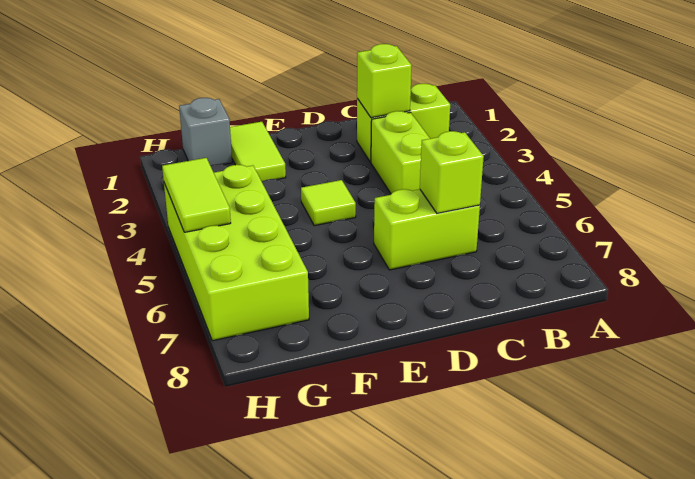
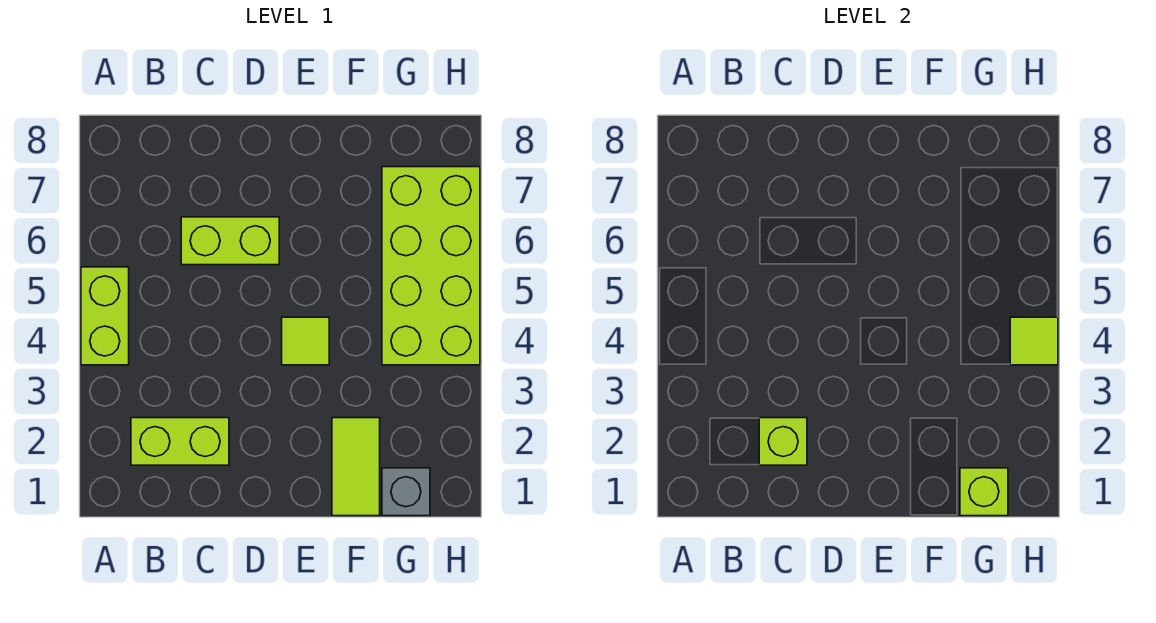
lime brick C3:C4 level 1 -> lime brick A4:A5 level 1
lime brick C6 level 2 -> lime brick G1 level 2
lime tile H4:H5 level 2 -> lime tile H4 level 2

